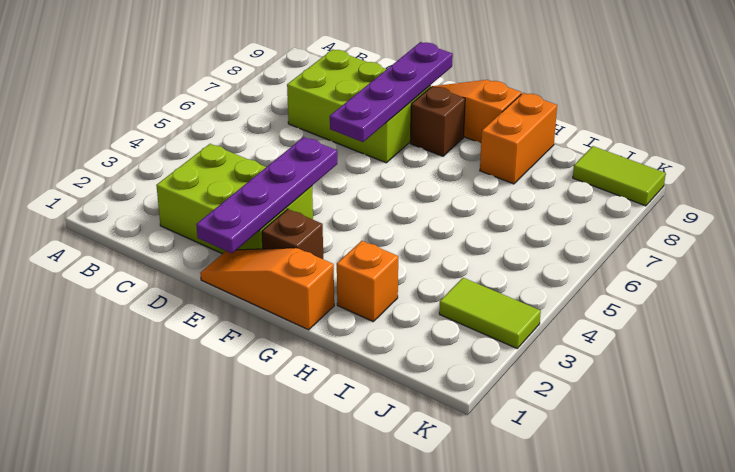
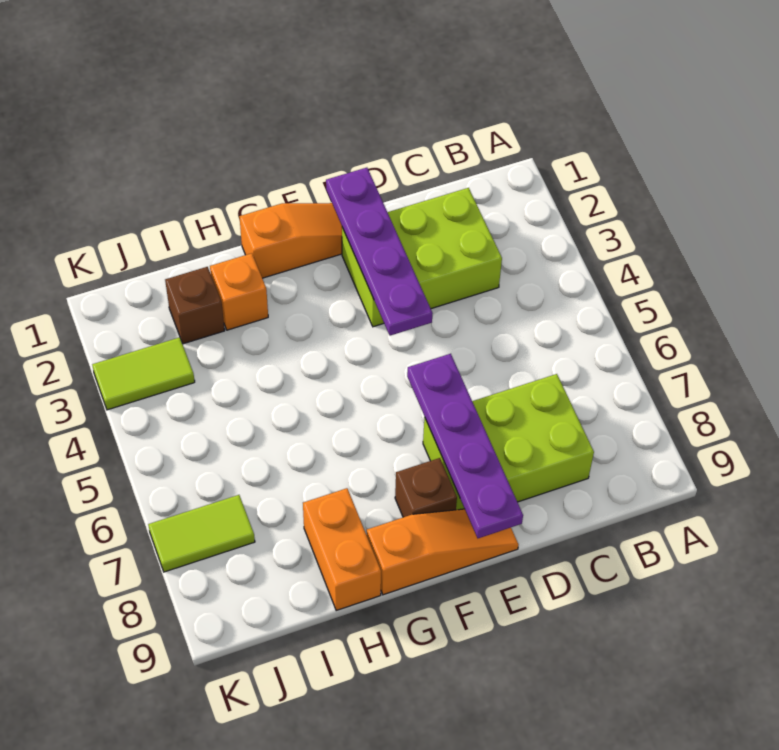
brown brick F2 level 1 -> brown brick I2 level 1
lime tile J9:K9 level 1 -> lime tile J7:K7 level 1

